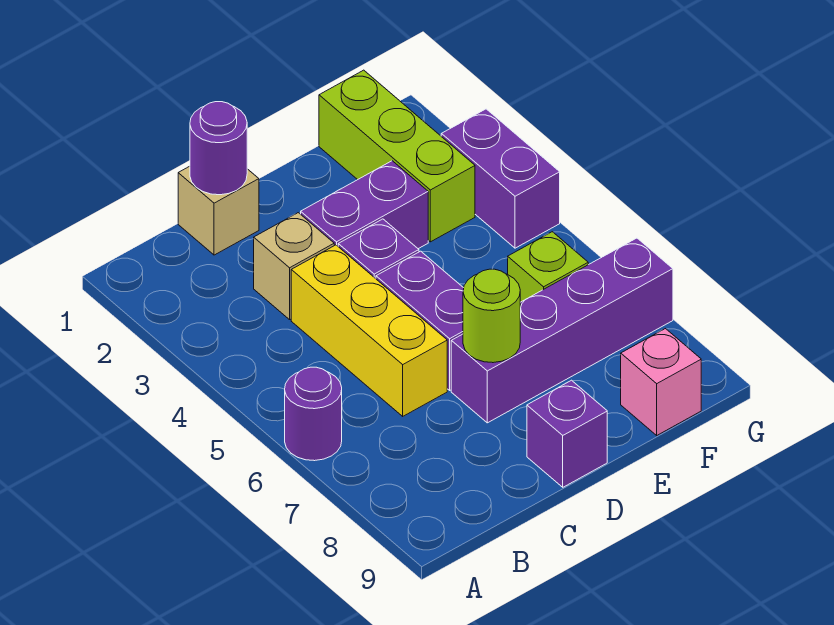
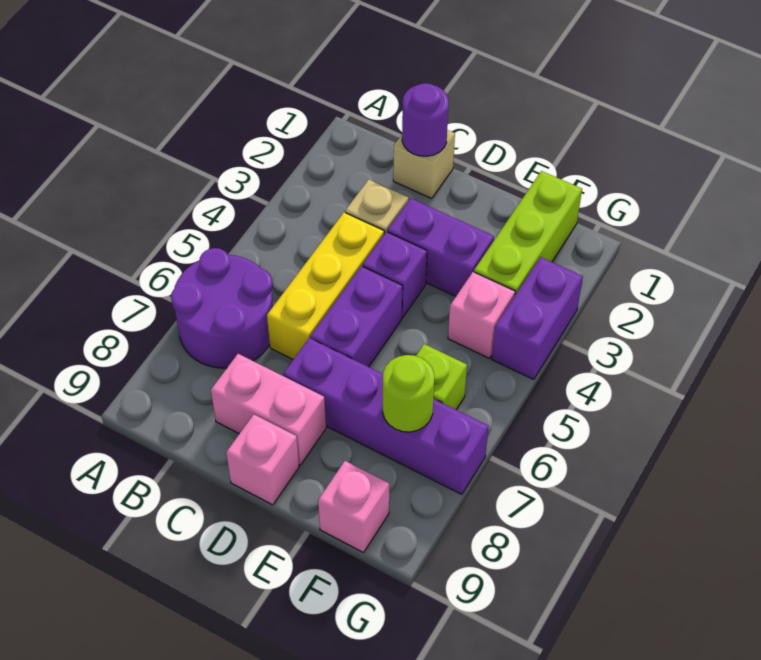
purple round brick A6 level 1 -> purple round brick A6:B7 level 1
none -> pink brick C8:D8 level 1
lime round brick D7 level 2 -> lime round brick F7 level 2
purple brick D9 level 1 -> pink brick D9 level 1
none -> pink brick F4 level 1

